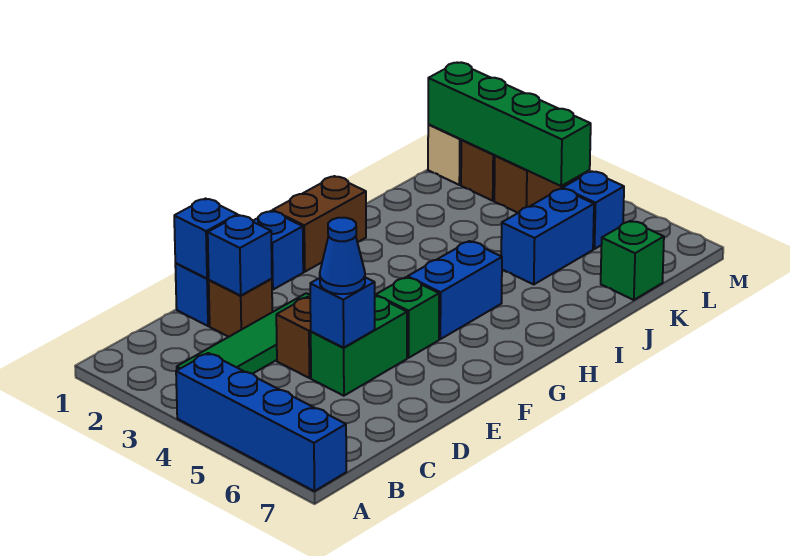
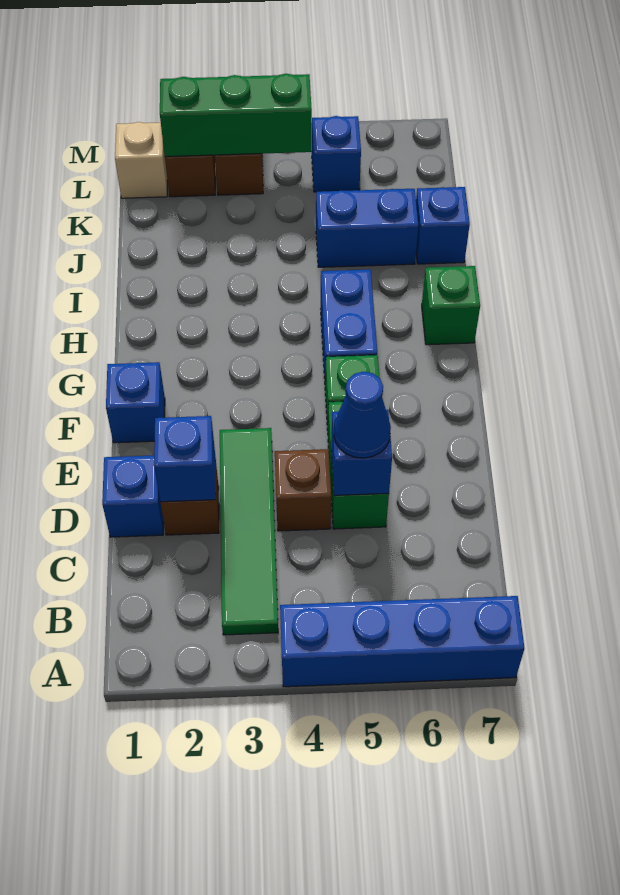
blue brick D1 level 2 -> blue brick J7 level 1
brown brick G1:H1 level 1 -> none
blue brick J5:K5 level 1 -> blue brick J5:J6 level 1
green brick K7 level 1 -> green brick H7 level 1
green brick L1:L4 level 2 -> green brick L2:L4 level 2

